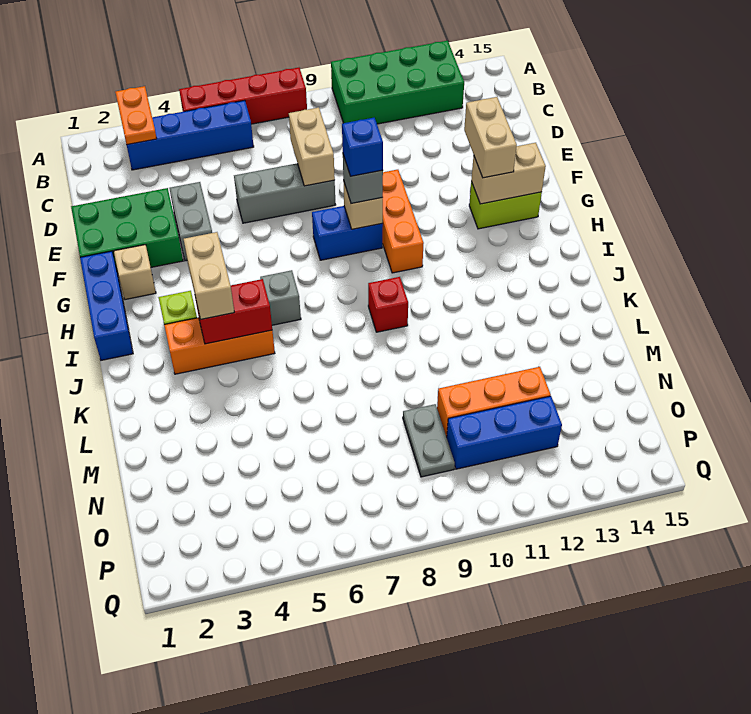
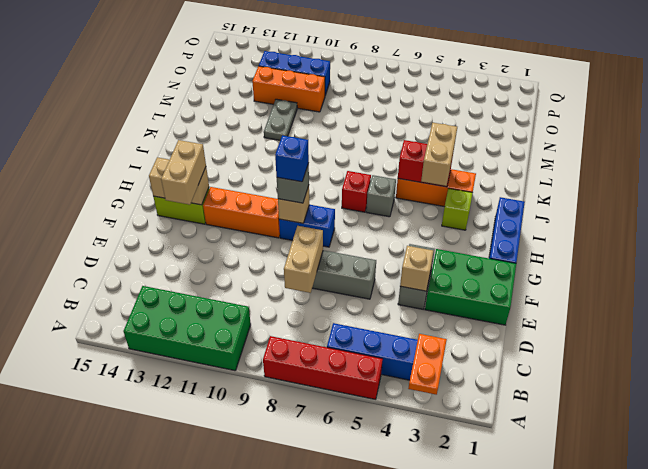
orange brick F10:H10 level 1 -> orange brick G10:G12 level 1
tan brick G2 level 1 -> tan brick E4 level 2
red brick J9 level 1 -> red brick I7 level 1
grey plate N9:O9 level 1 -> grey plate L11:M11 level 1

